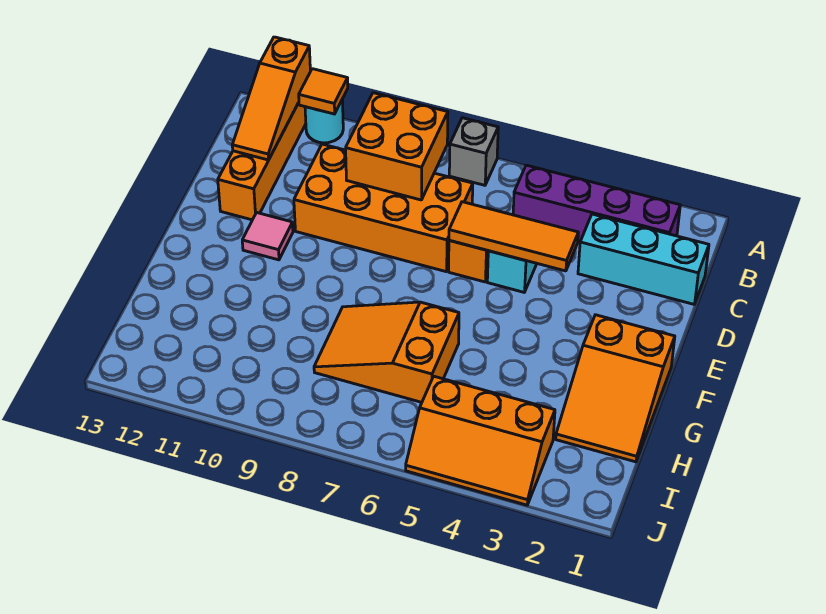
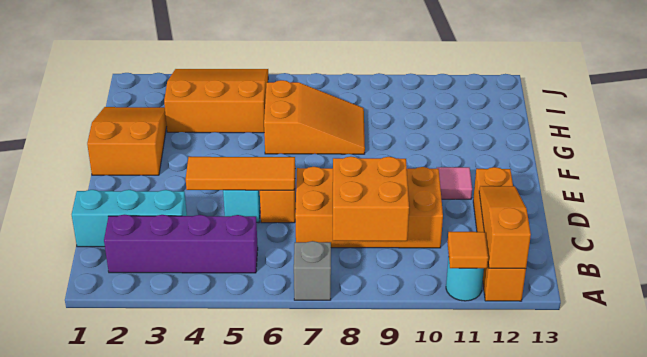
orange slope I3:J5 level 1 top I -> orange slope H3:J5 level 1 top H

